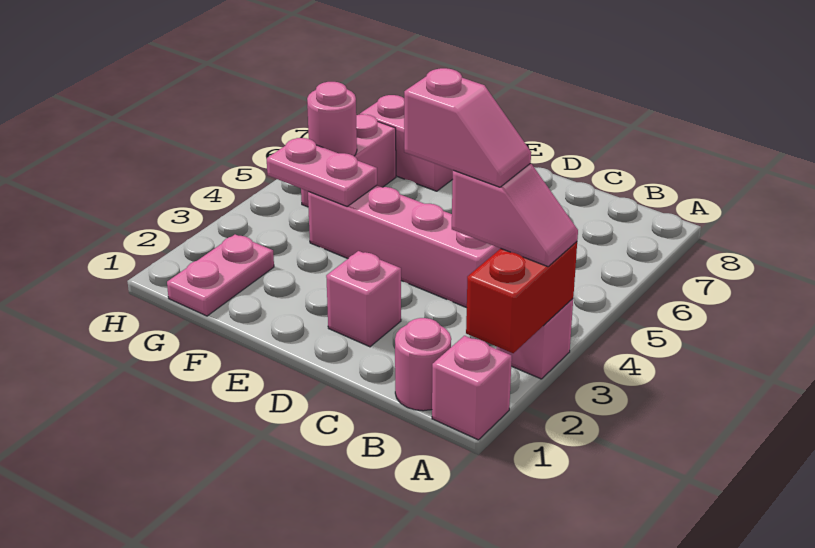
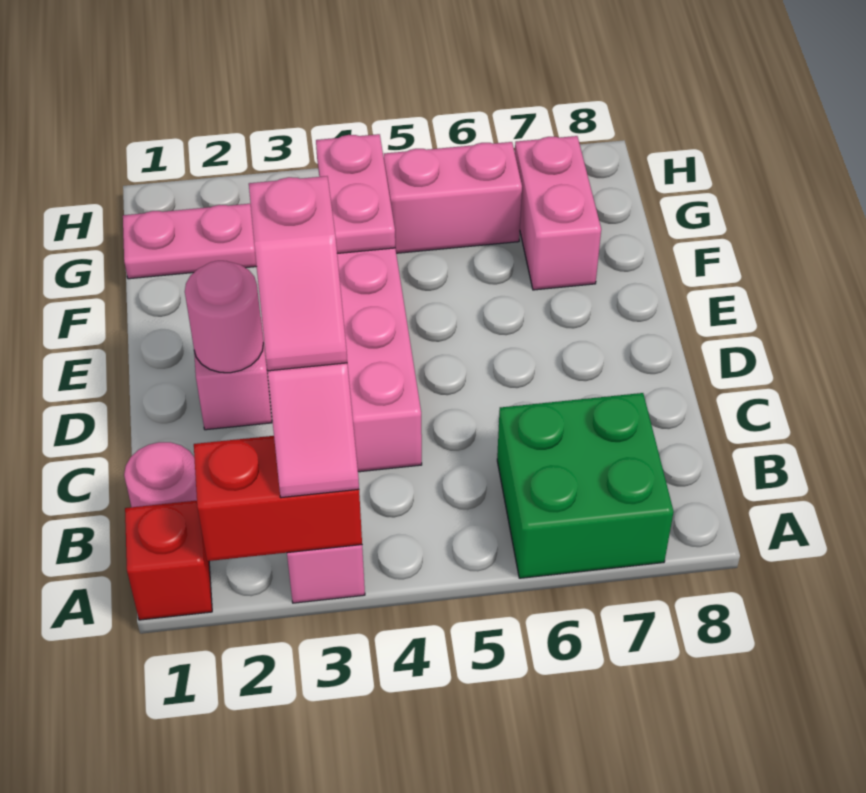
pink brick A1 level 1 -> red brick A1 level 1
none -> green brick A6:B7 level 1
pink round brick G5 level 2 -> pink round brick D2 level 2

